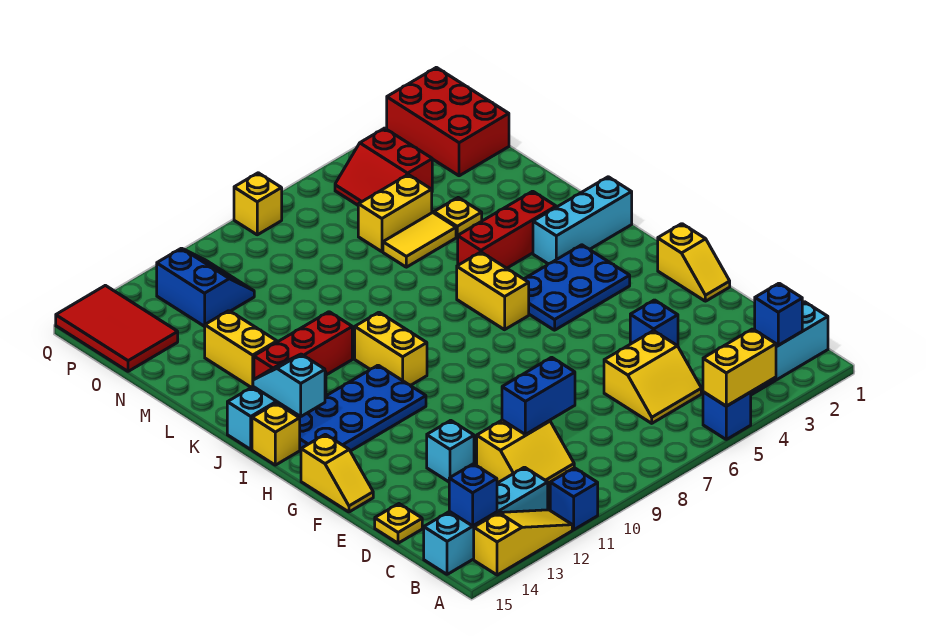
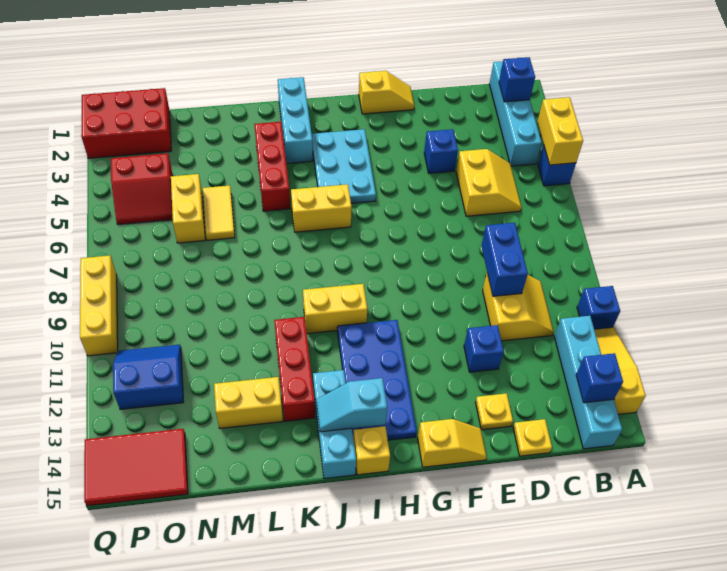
cyan brick E12 level 1 -> blue brick E12 level 1
blue plate H3:I5 level 1 -> cyan plate H3:I5 level 1
yellow plate M4 level 1 -> yellow plate E14 level 1
yellow brick Q8 level 1 -> yellow brick Q8:Q10 level 1

